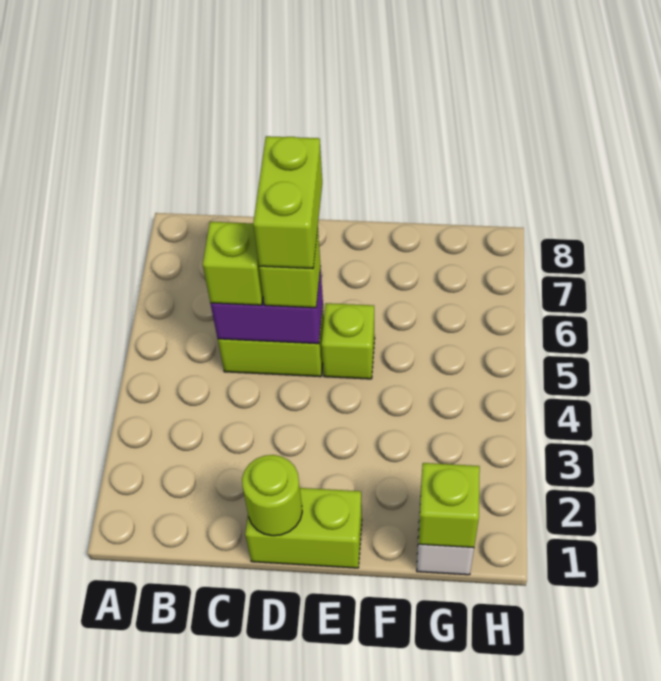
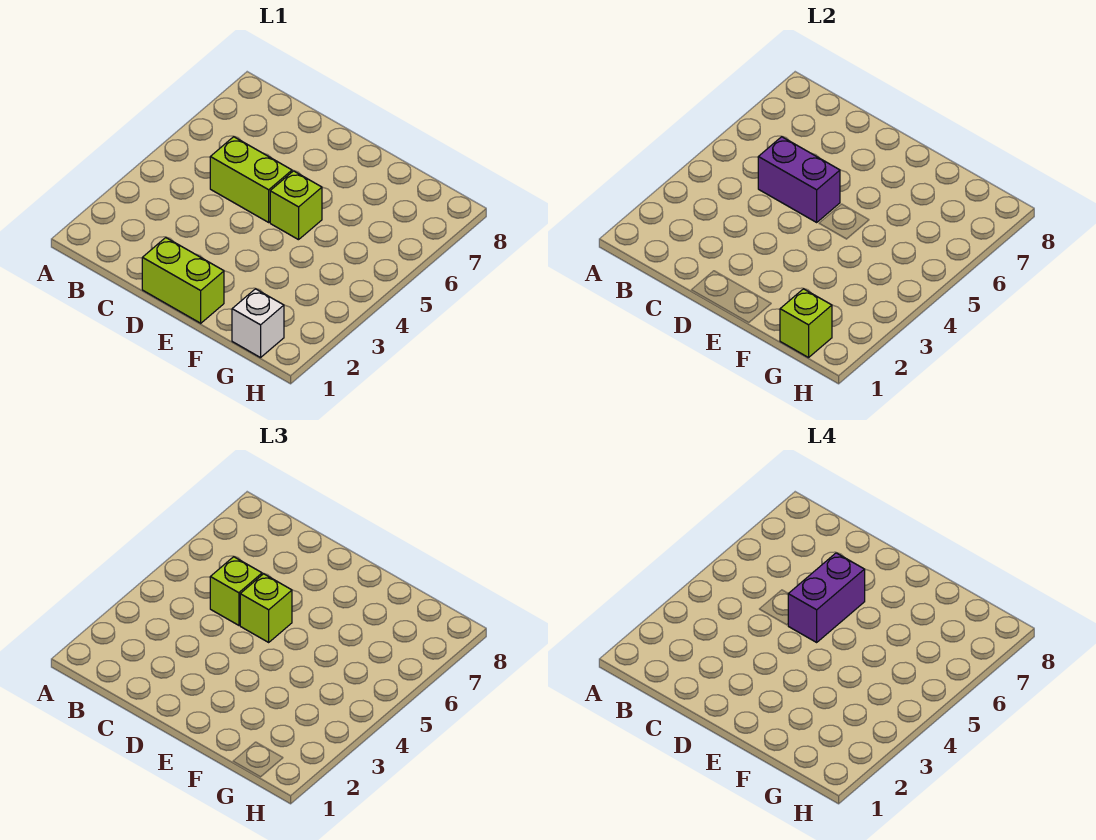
lime round brick D1 level 2 -> none
lime brick D5:D6 level 4 -> purple brick D5:D6 level 4

